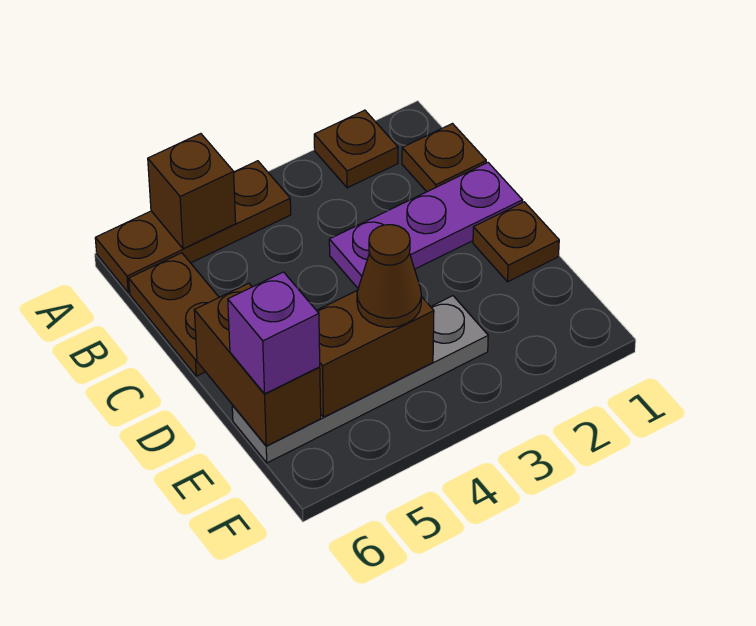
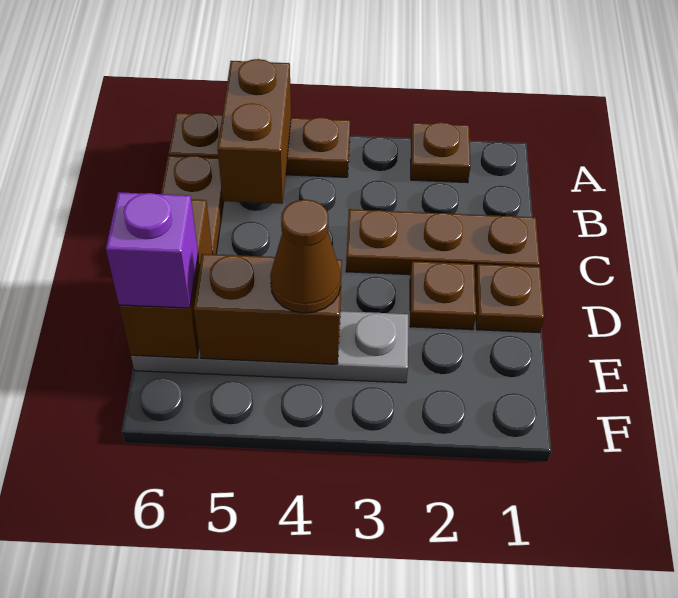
brown brick A5 level 2 -> brown brick A5:B5 level 2
brown plate B1 level 1 -> brown plate D2 level 1
purple plate C1:C3 level 1 -> brown plate C1:C3 level 1

